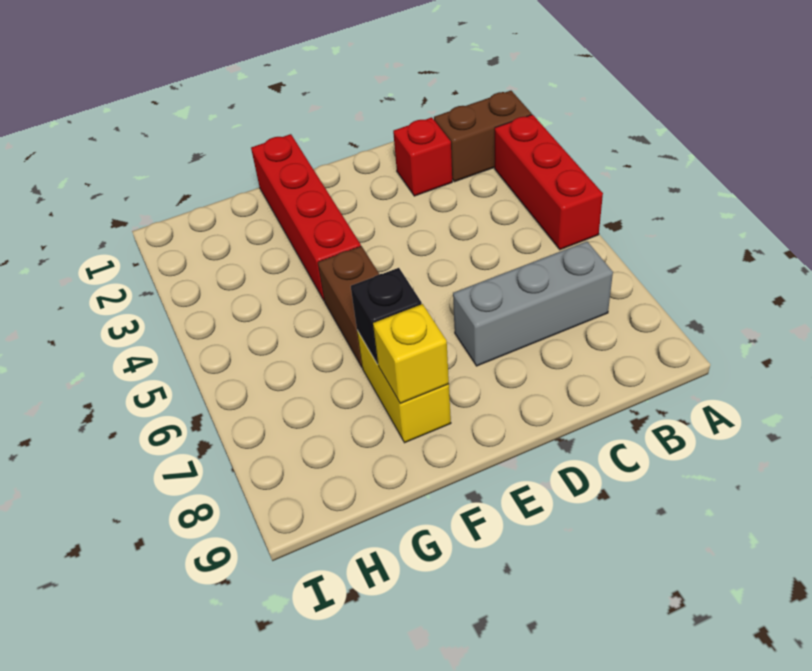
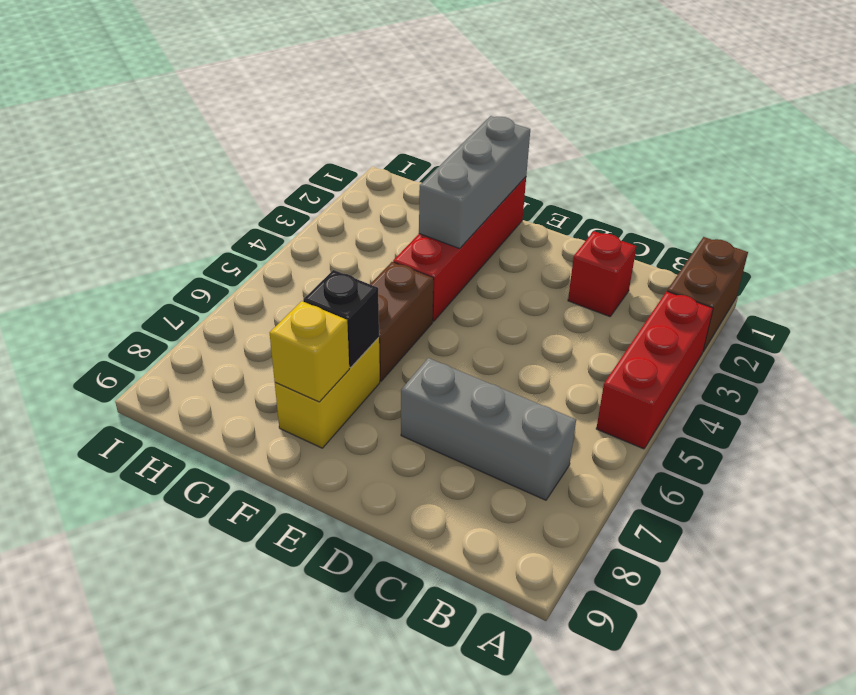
brown brick A2:B2 level 1 -> brown brick A1:A2 level 1
none -> grey brick F1:F3 level 2

